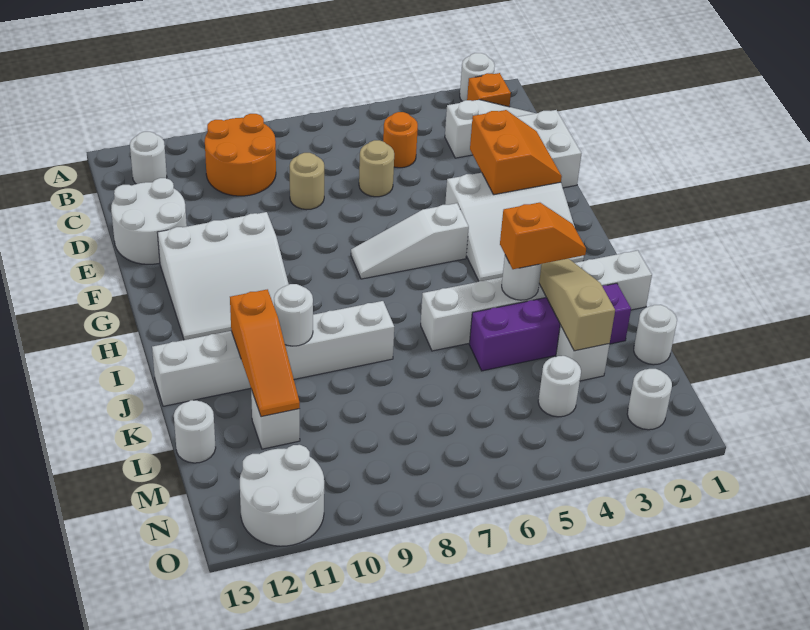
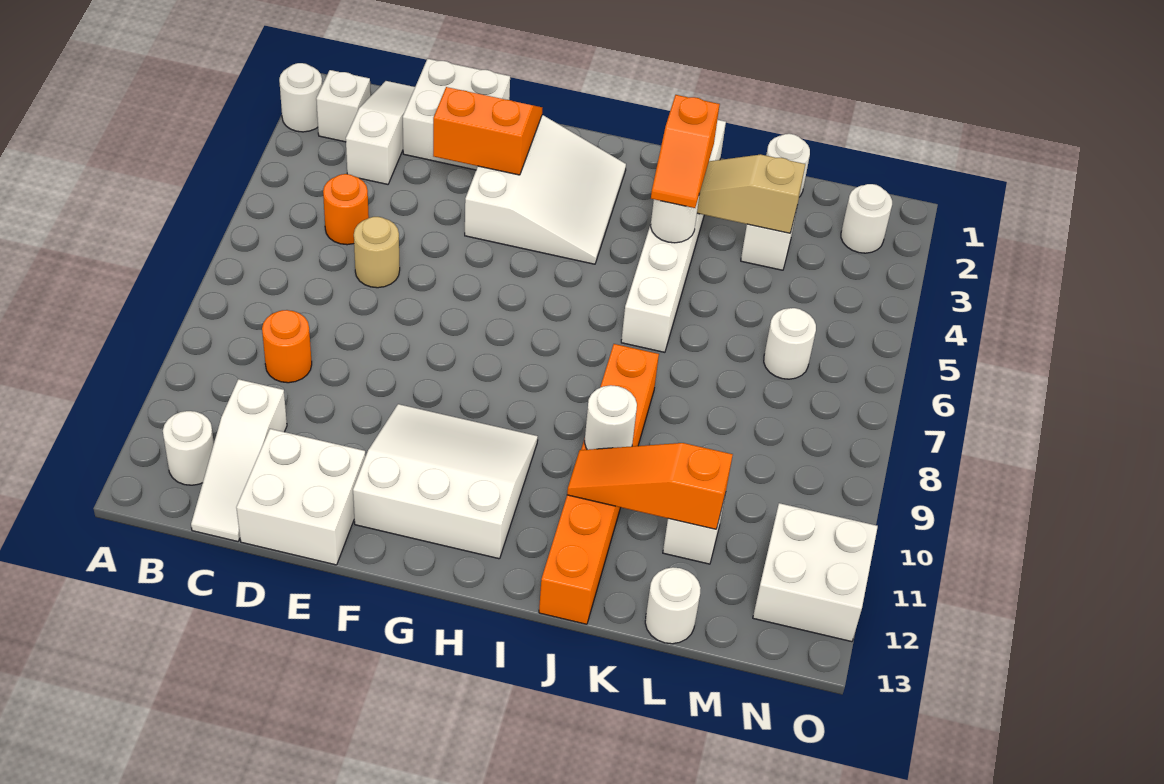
orange brick B2 level 1 -> white brick B2 level 1
orange round brick B9:C10 level 1 -> orange round brick C9 level 1
tan round brick D8 level 1 -> none
white round brick D12:E13 level 1 -> white brick D12:E13 level 1
white slope F10:H12 level 1 top F -> white slope F10:H12 level 1 top 12
white slope G5:G7 level 1 top 5 -> white slope C11:C13 level 1 top 11
orange slope J3:J4 level 3 top 4 -> orange slope J3:J4 level 3 top 3
white brick J8:J13 level 1 -> orange brick J8:J13 level 1
orange slope J11:L11 level 2 top J -> orange slope J11:L11 level 2 top L
purple brick K2:K5 level 1 -> none
white round brick M4 level 1 -> white round brick M6 level 1
white round brick N11:O12 level 1 -> white brick N11:O12 level 1

